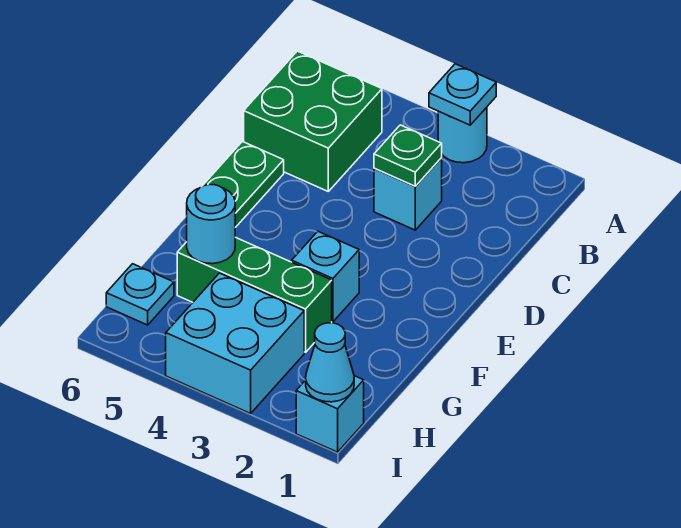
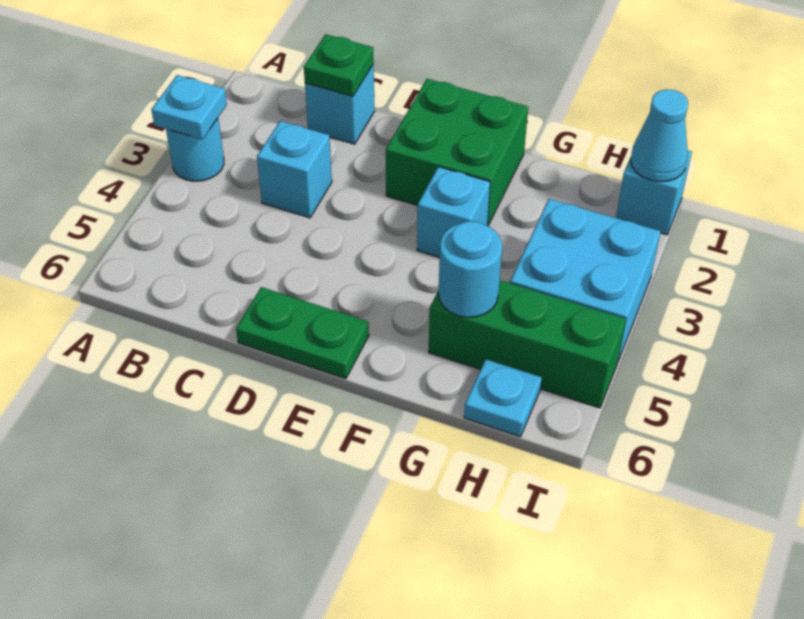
green brick B5:C6 level 1 -> green brick E1:F2 level 1
none -> cyan brick C1 level 1
green plate C3 level 2 -> green plate C1 level 2
green brick G3:G5 level 1 -> green brick G5:I5 level 1

